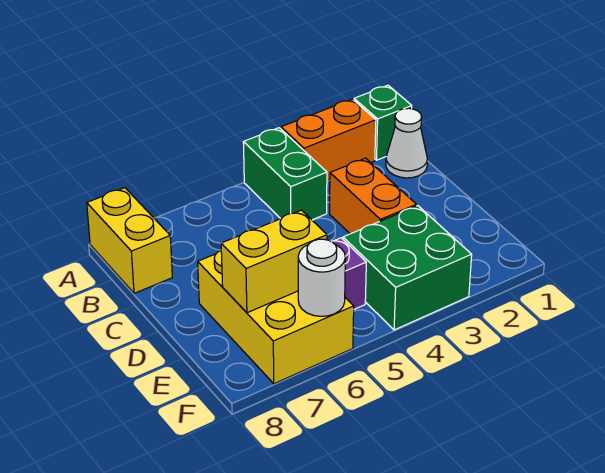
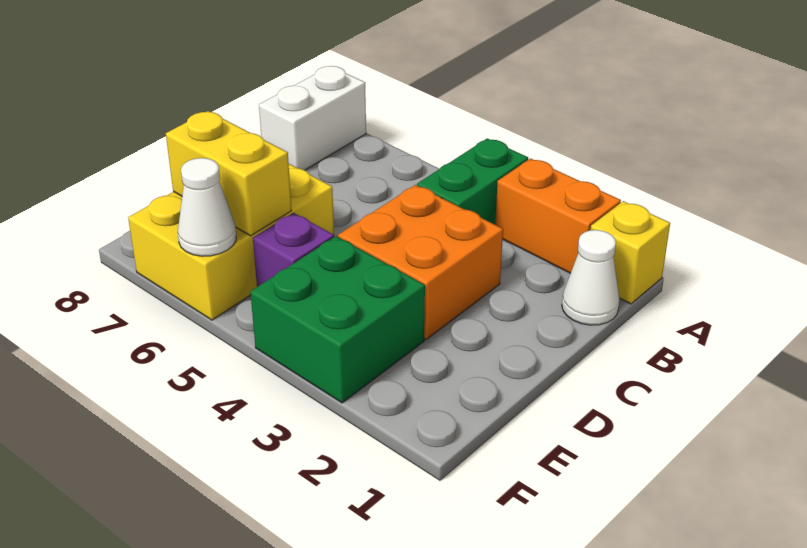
green brick A1 level 1 -> yellow brick A1 level 1
yellow brick A8:B8 level 1 -> white brick A8:B8 level 1
orange brick C3:D3 level 1 -> orange brick C3:D4 level 1
white round brick F6 level 2 -> white cone F6 level 2

